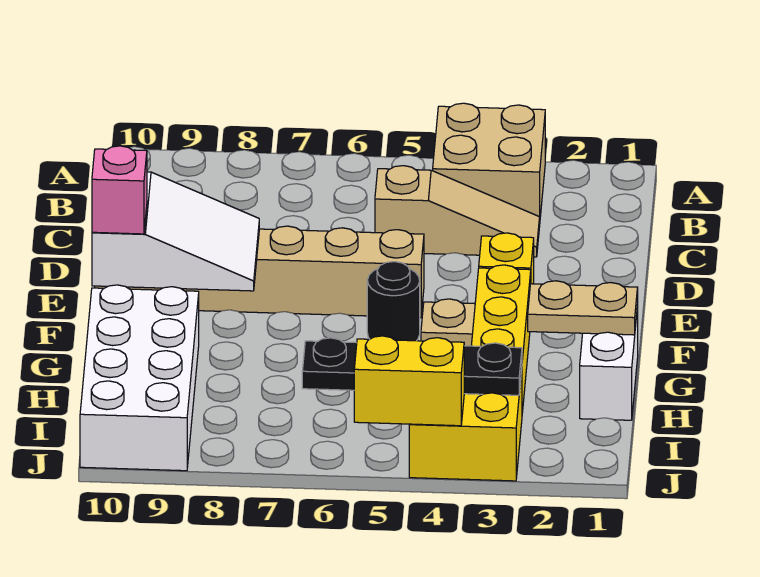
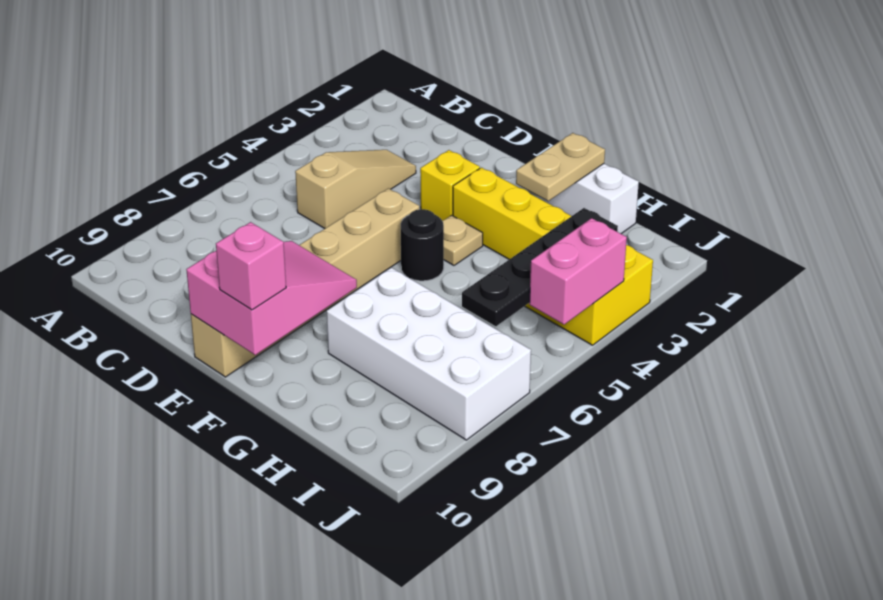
tan brick A3:B4 level 1 -> none
white slope E8:F10 level 2 top 10 -> pink slope E8:F10 level 2 top 10
white brick G9:J10 level 1 -> white brick G7:J8 level 1
yellow brick J4:J5 level 2 -> pink brick J4:J5 level 2

